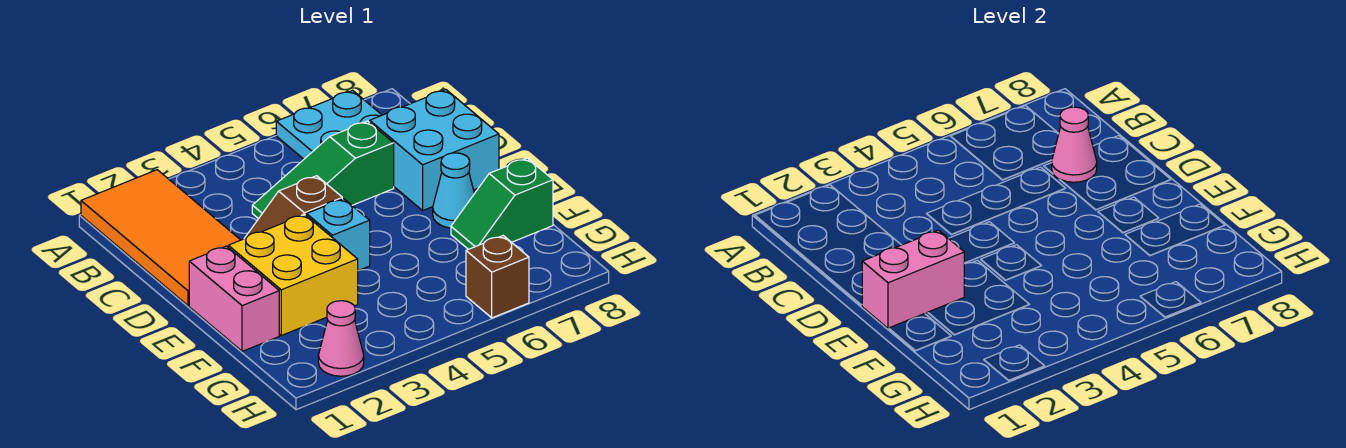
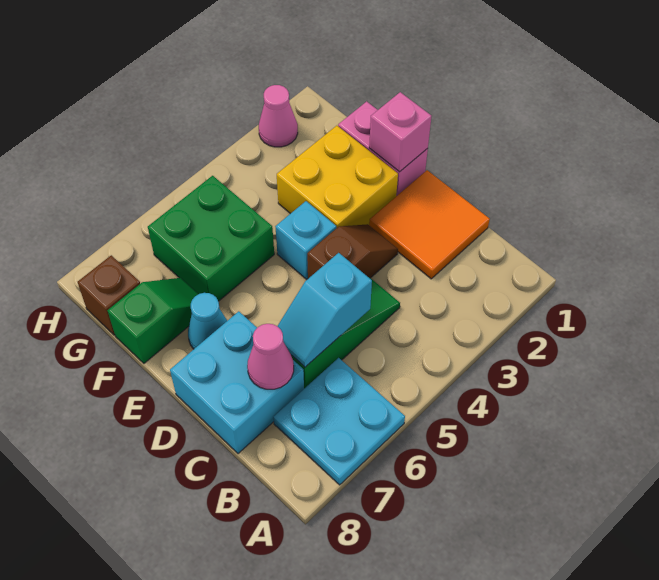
orange tile A1:D2 level 1 -> orange tile C1:D2 level 1
none -> cyan slope C5:C6 level 2 top 5
pink brick E1:E2 level 2 -> pink brick E1 level 2
none -> green brick F5:G6 level 1
brown brick H6 level 1 -> brown brick G8 level 1

